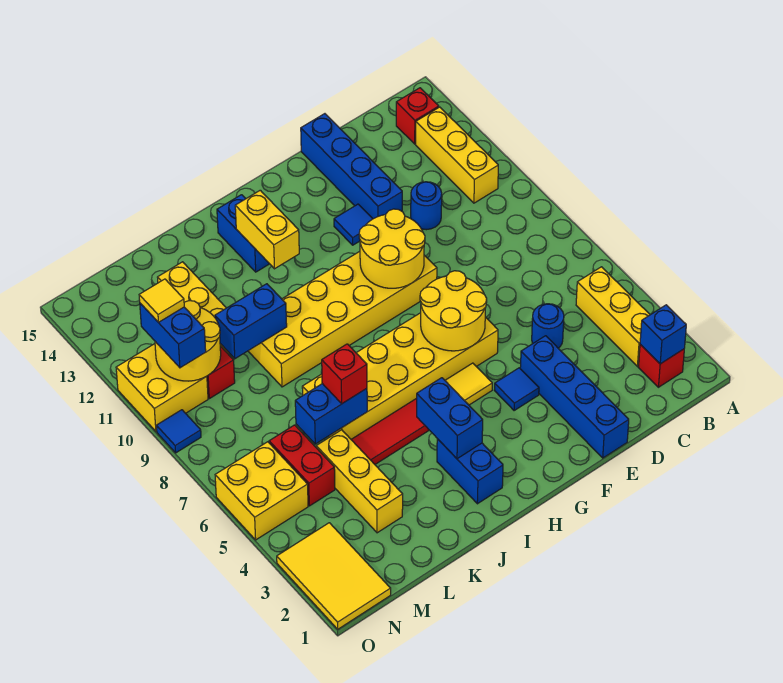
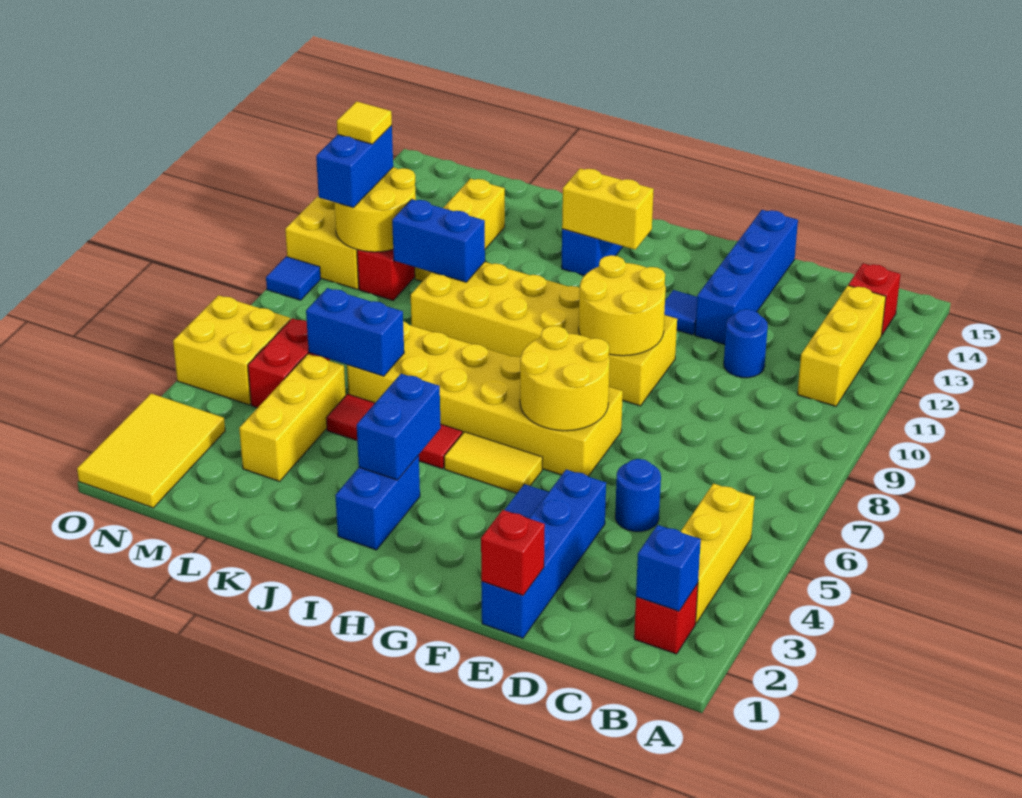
yellow brick I12:I13 level 2 -> yellow brick H13:I13 level 2
red brick K6 level 3 -> red brick E1 level 2

